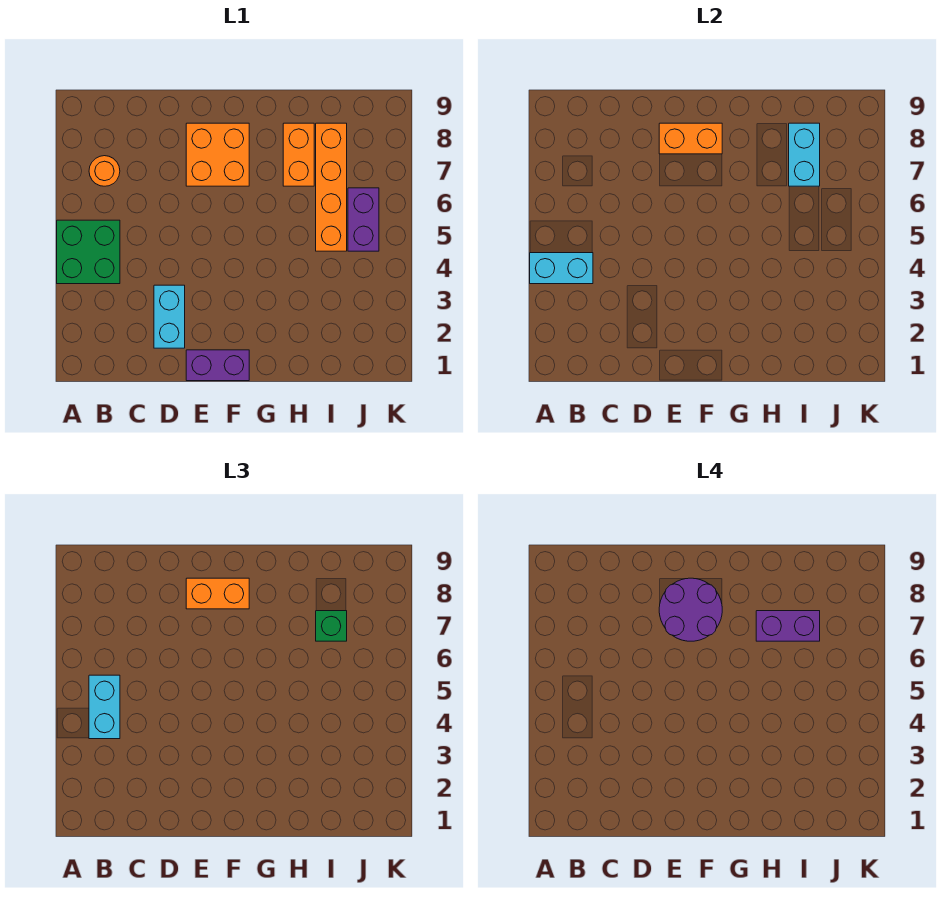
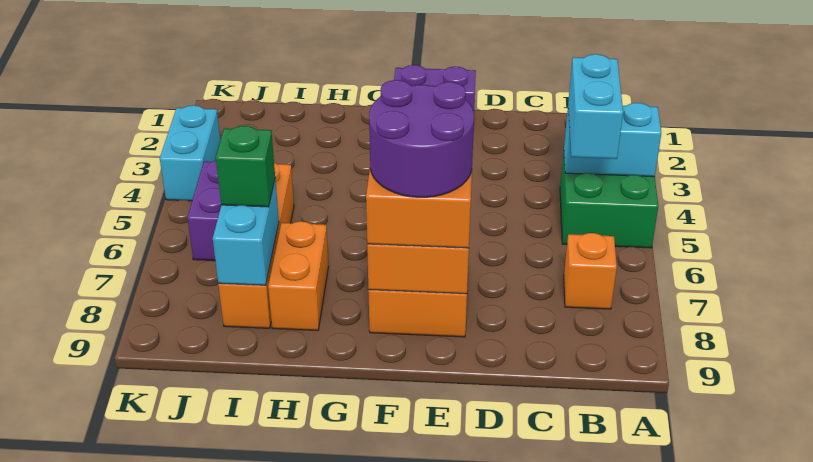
orange round brick B7 level 1 -> orange brick B7 level 1
cyan brick D2:D3 level 1 -> cyan brick K3:K4 level 1
purple brick H7:I7 level 4 -> none

